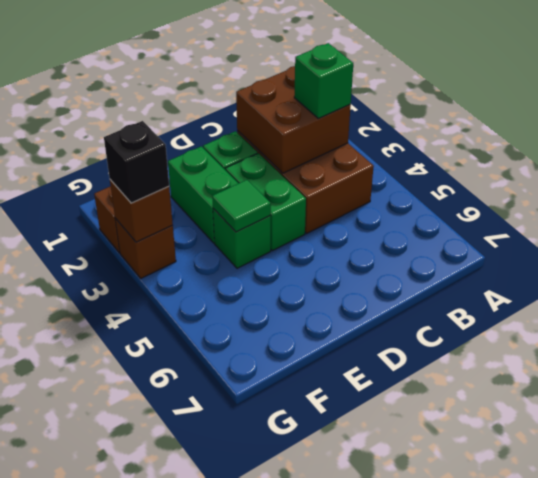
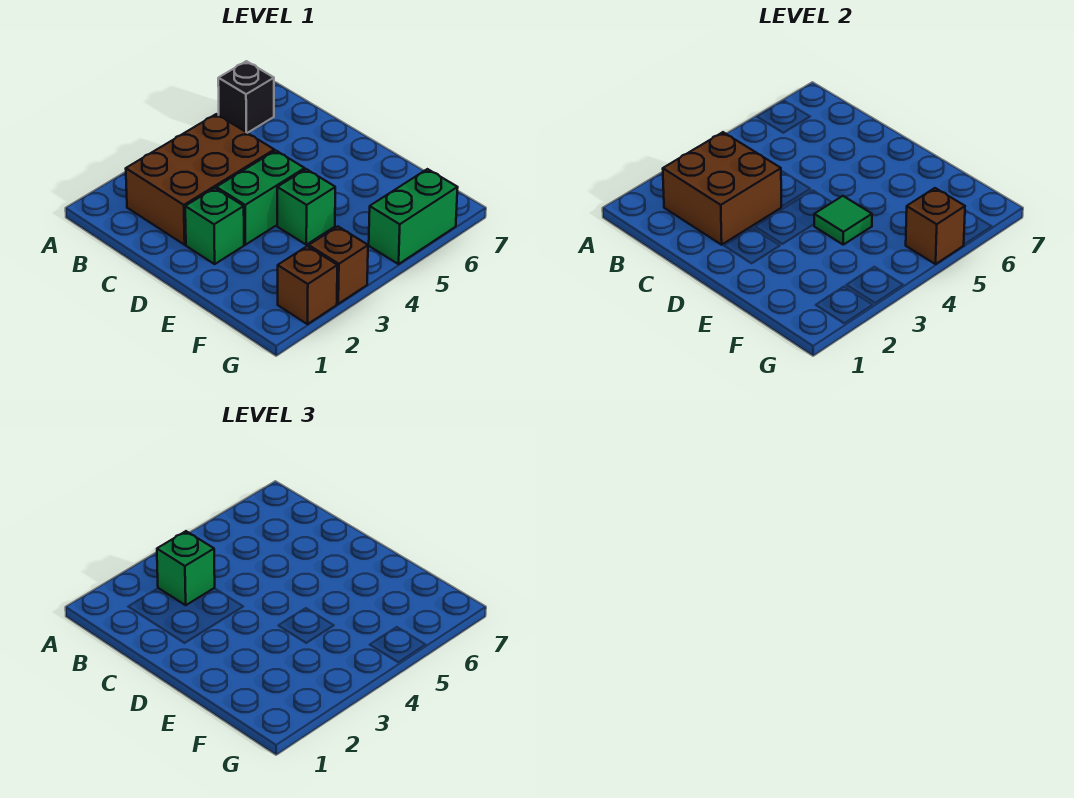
green brick E2:E3 level 1 -> green brick G5:G6 level 1
brown brick G3 level 2 -> brown brick G5 level 2
black brick G3 level 3 -> black brick A6 level 1

